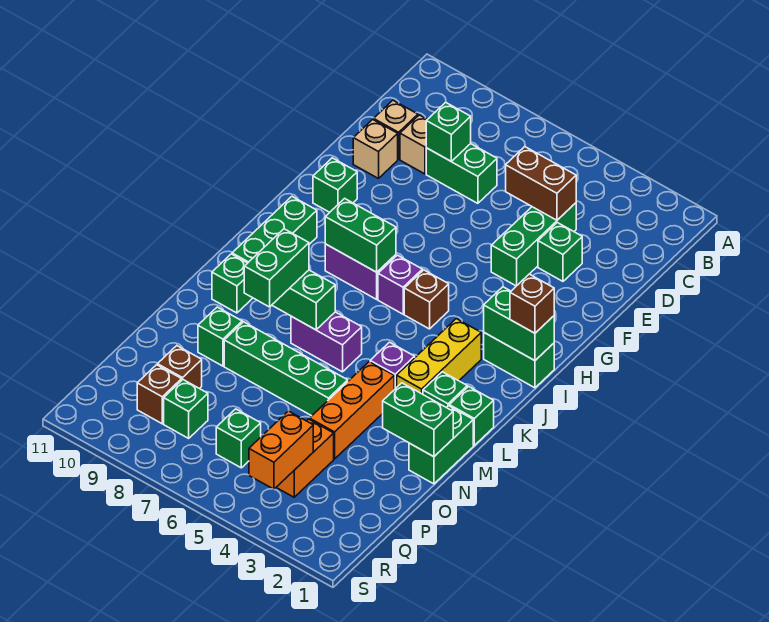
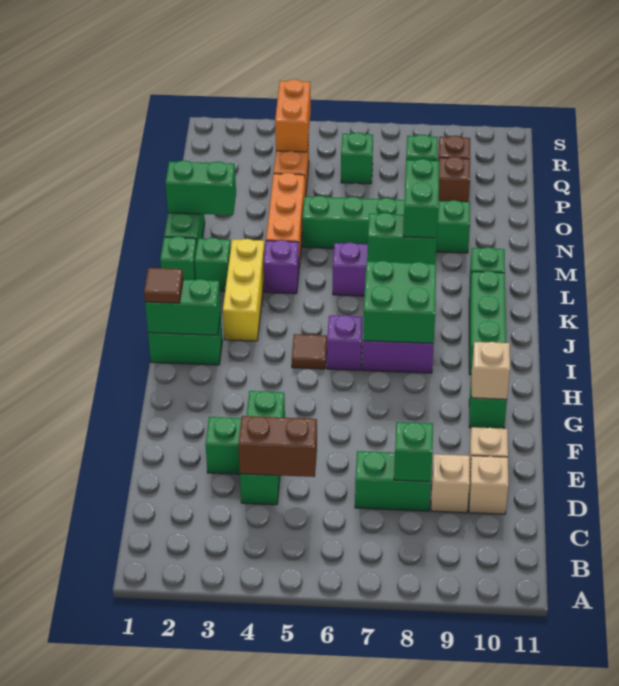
none -> tan brick G10 level 2
brown brick I1 level 3 -> brown tile I1 level 3
brown brick I5 level 1 -> brown tile I5 level 1
green brick I7:I8 level 2 -> green brick I7:J8 level 2

